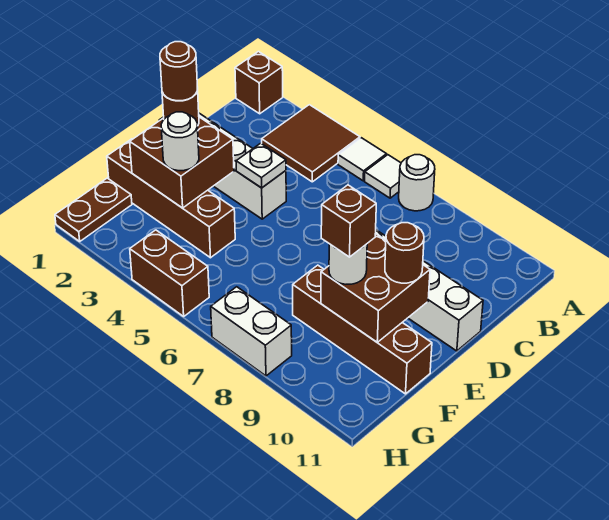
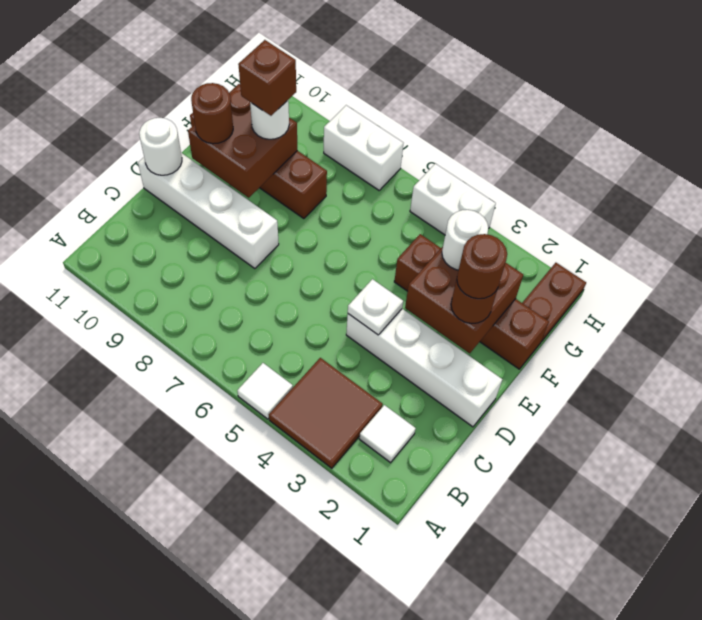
brown brick A1 level 1 -> none
white tile A6 level 1 -> white tile B2 level 1
white round brick A7 level 1 -> white round brick D11 level 2
brown brick H4:H5 level 1 -> white brick H4:H5 level 1

